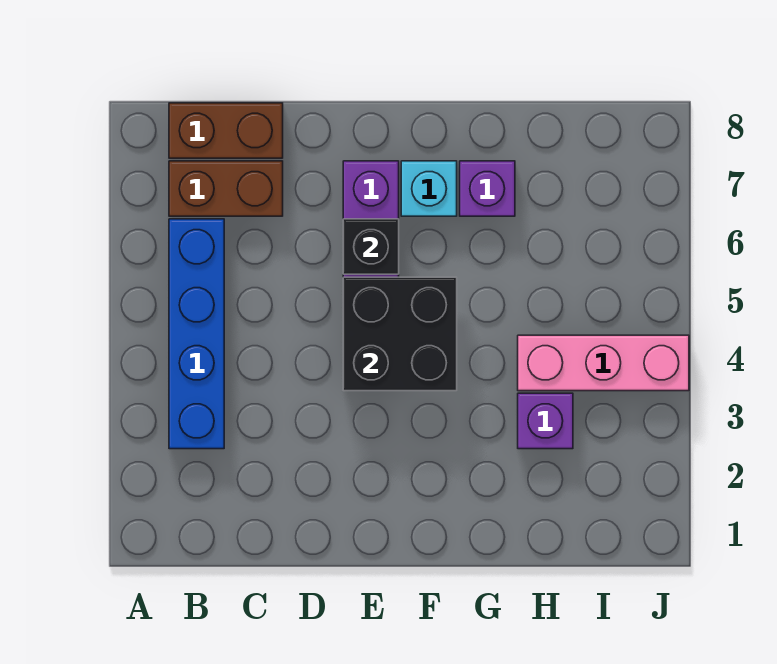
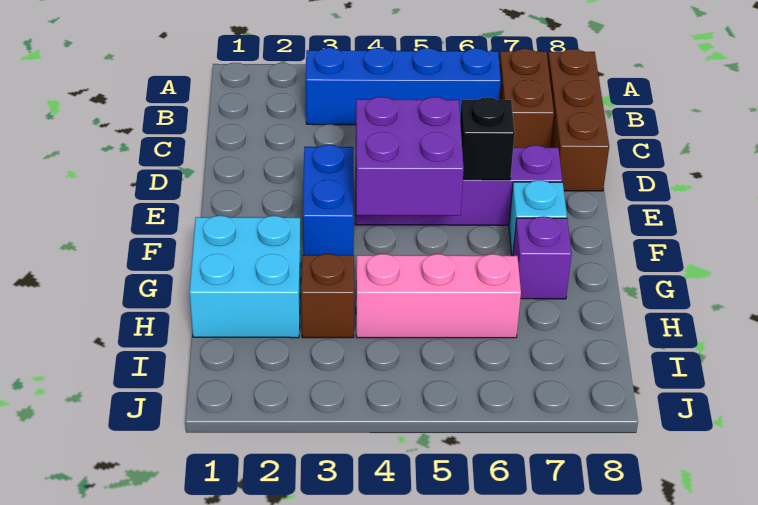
brown brick B8:C8 level 1 -> brown brick B8:D8 level 1
none -> blue brick E3:F3 level 1
black brick E4:F5 level 2 -> purple brick E4:F5 level 2
none -> cyan brick G1:H2 level 1
purple brick H3 level 1 -> brown brick H3 level 1
pink brick H4:J4 level 1 -> pink brick H4:H6 level 1

